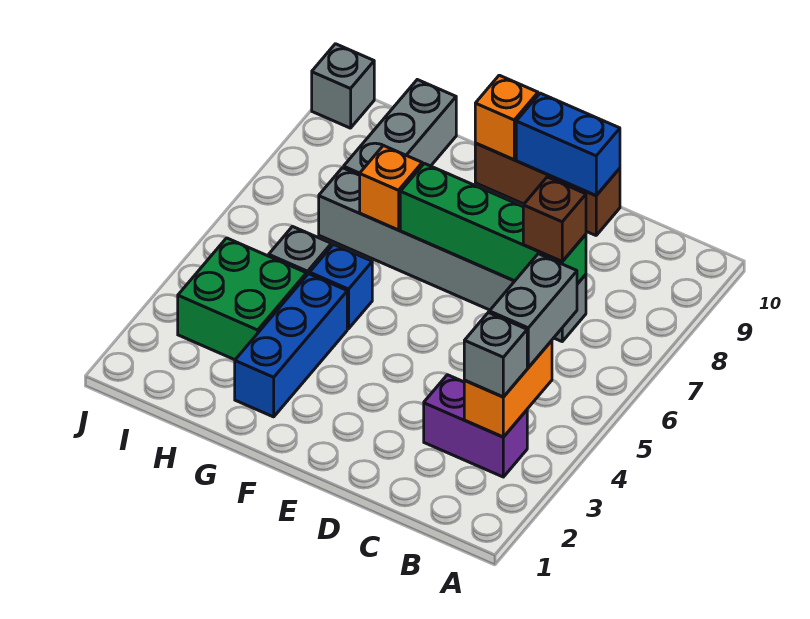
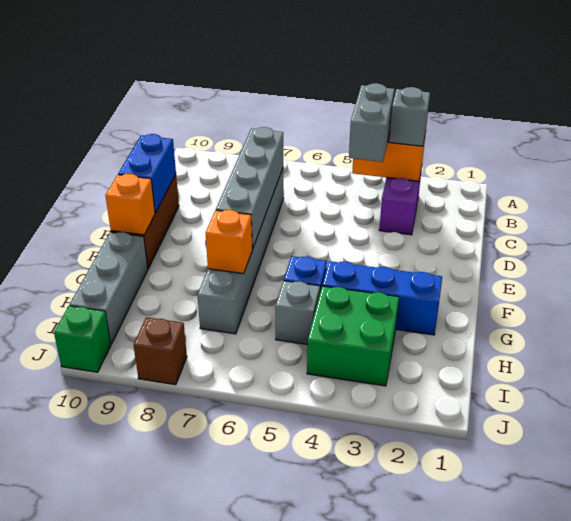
grey brick B4:B5 level 3 -> grey brick B4:C4 level 3
green brick C7:F7 level 2 -> grey brick C7:F7 level 2
brown brick C7 level 3 -> brown brick J8 level 1
grey brick H8:H10 level 1 -> grey brick G10:I10 level 1
grey brick J10 level 1 -> green brick J10 level 1

